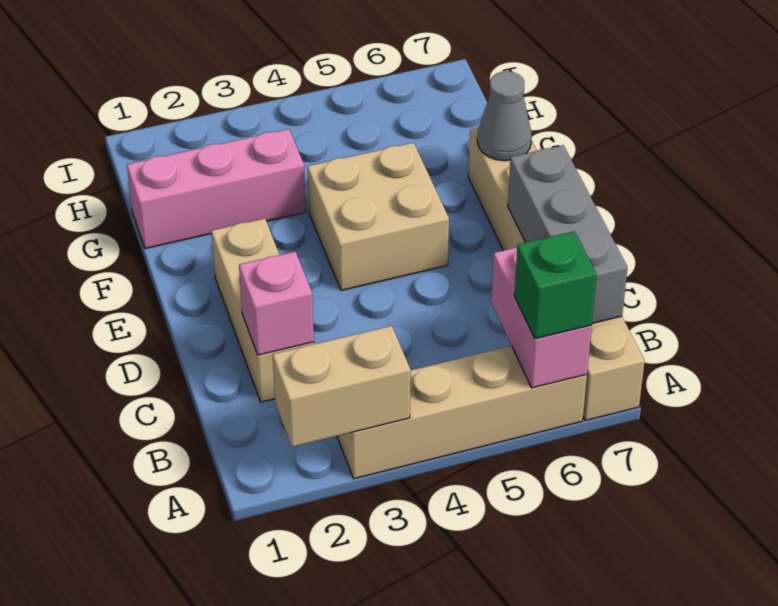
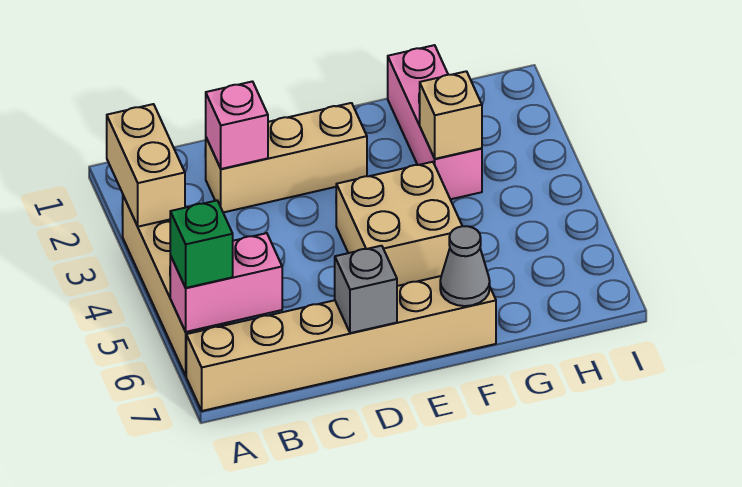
grey brick B7:D7 level 2 -> grey brick D7 level 2
none -> tan brick G3 level 2

